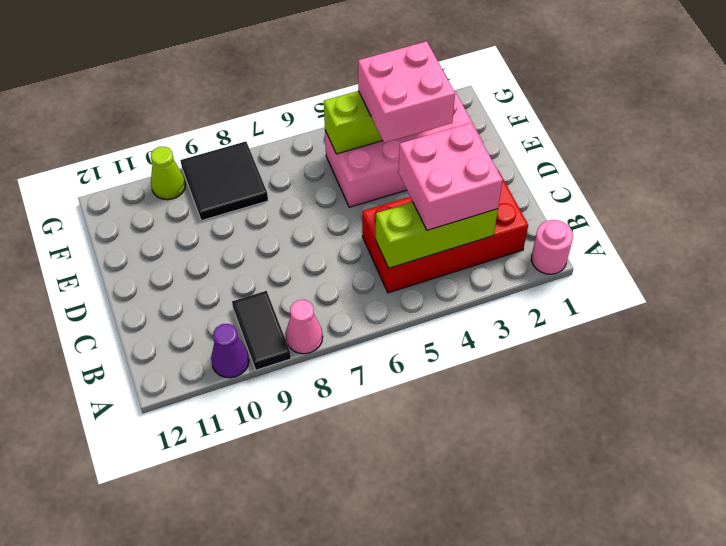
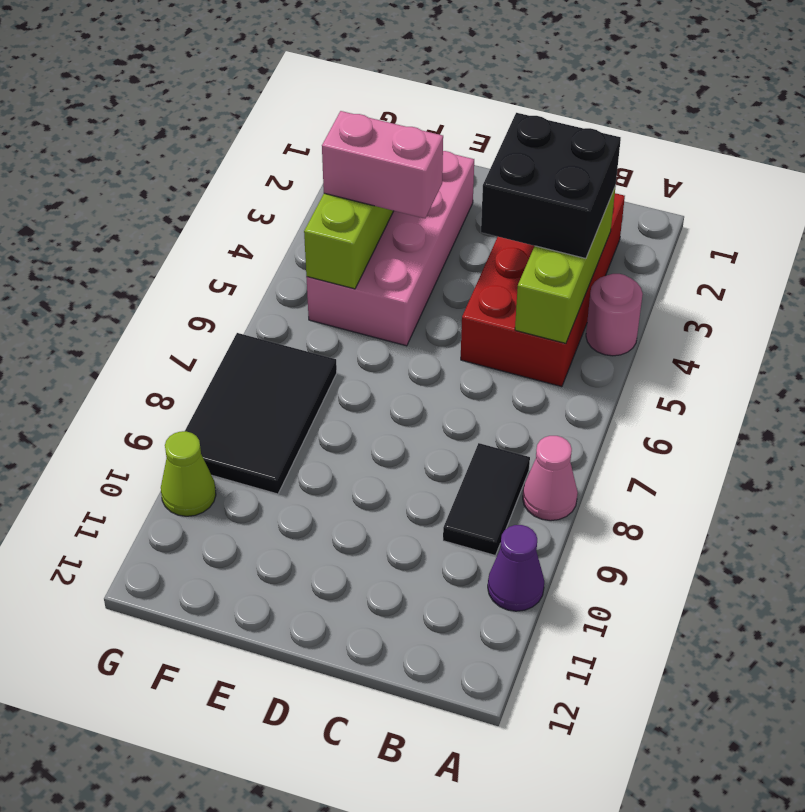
pink round brick A1 level 1 -> pink round brick A4 level 1
black tile A9:B9 level 1 -> black tile B8:B9 level 1
pink brick B3:C4 level 3 -> black brick B3:C4 level 3
pink brick E3:F4 level 3 -> pink brick E4:F4 level 3
black tile F8:G9 level 1 -> black tile F7:G9 level 1

